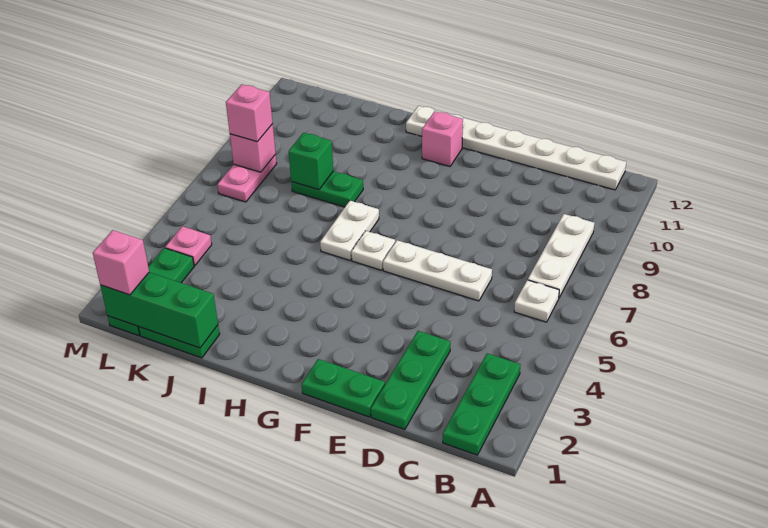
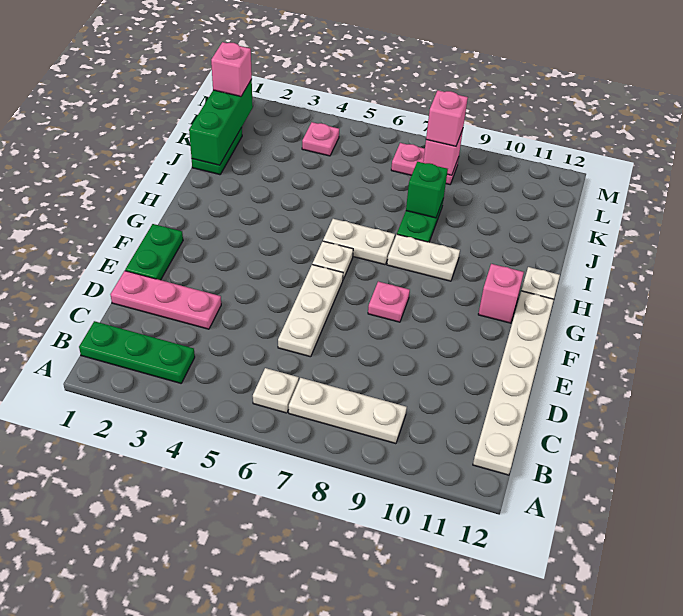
green plate D1:D3 level 1 -> pink plate D1:D3 level 1
none -> pink plate F8 level 1
none -> white plate H8:H9 level 1
green plate L1:L3 level 1 -> none

